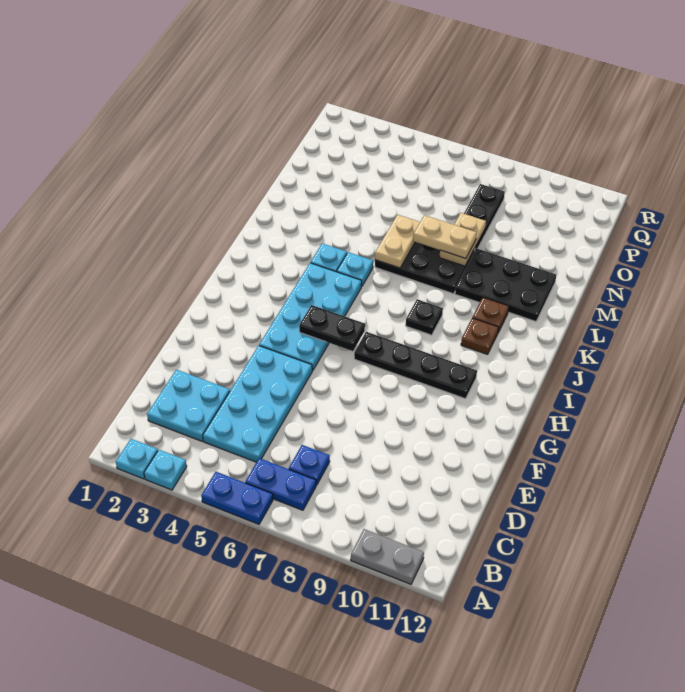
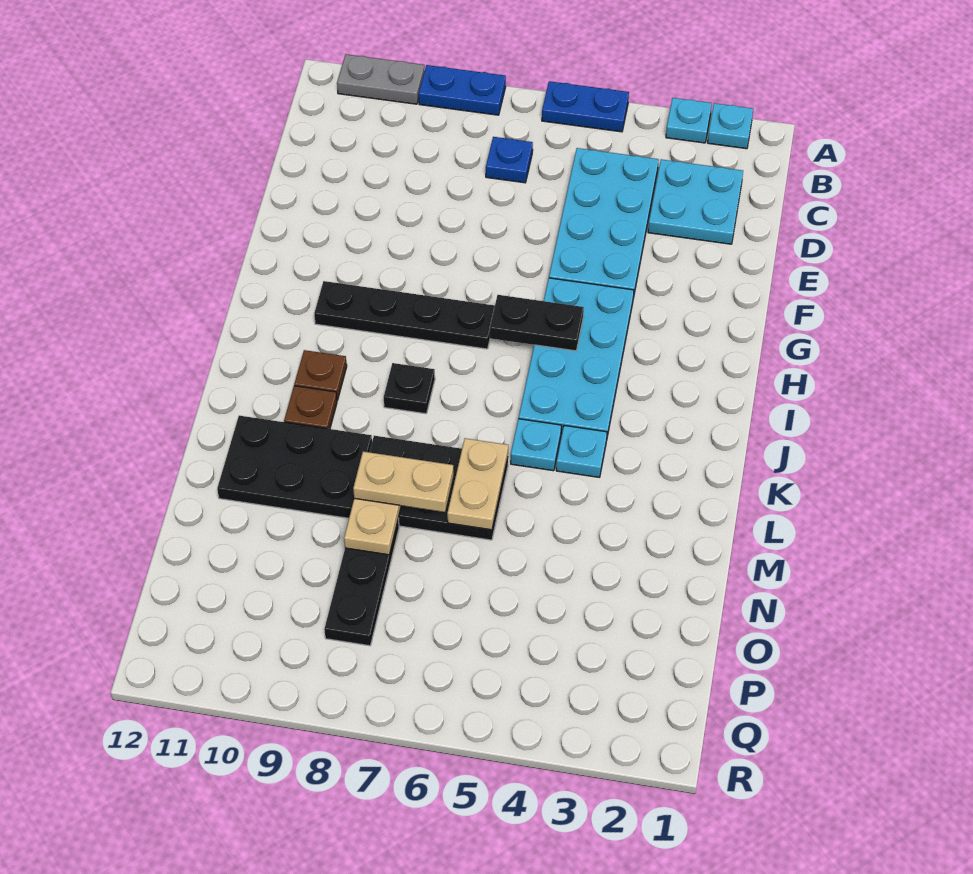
blue plate B6:B7 level 1 -> blue plate A8:A9 level 1

